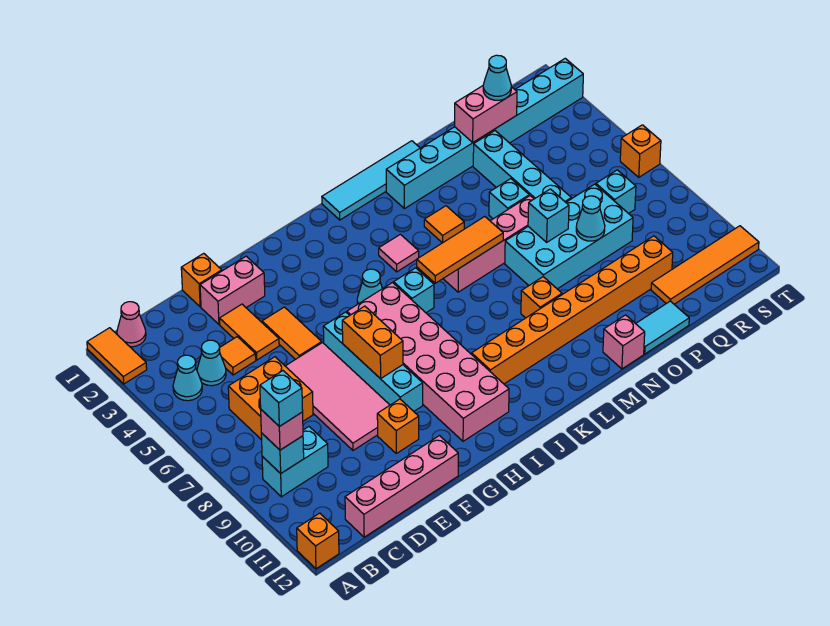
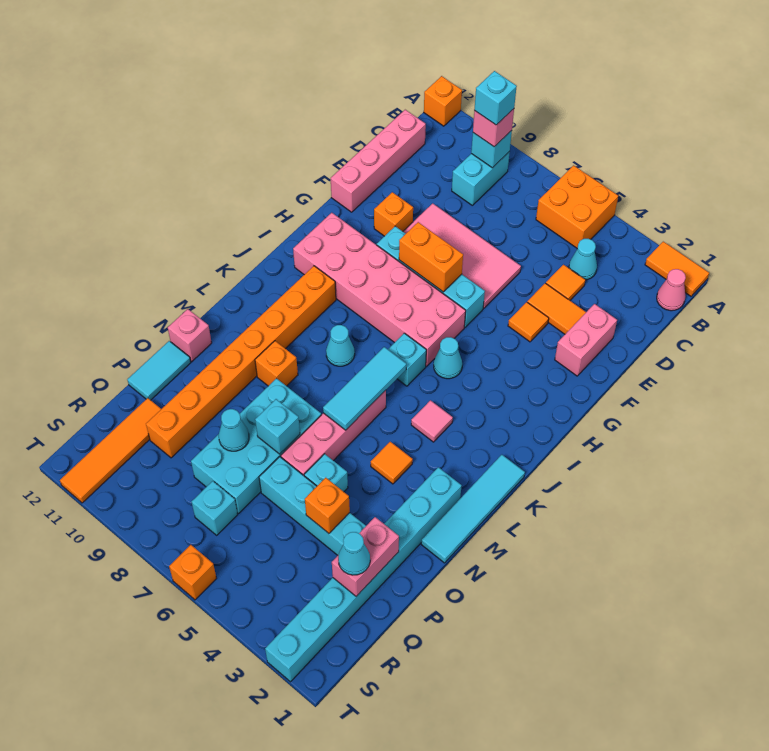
cyan cone B4 level 1 -> cyan cone K8 level 1
orange brick C6:D7 level 1 -> orange brick A5:B6 level 1
orange brick E1 level 1 -> orange brick P4 level 2
orange tile F4:F5 level 1 -> orange tile F4 level 1
orange tile K6:M6 level 2 -> cyan tile K6:M6 level 2

